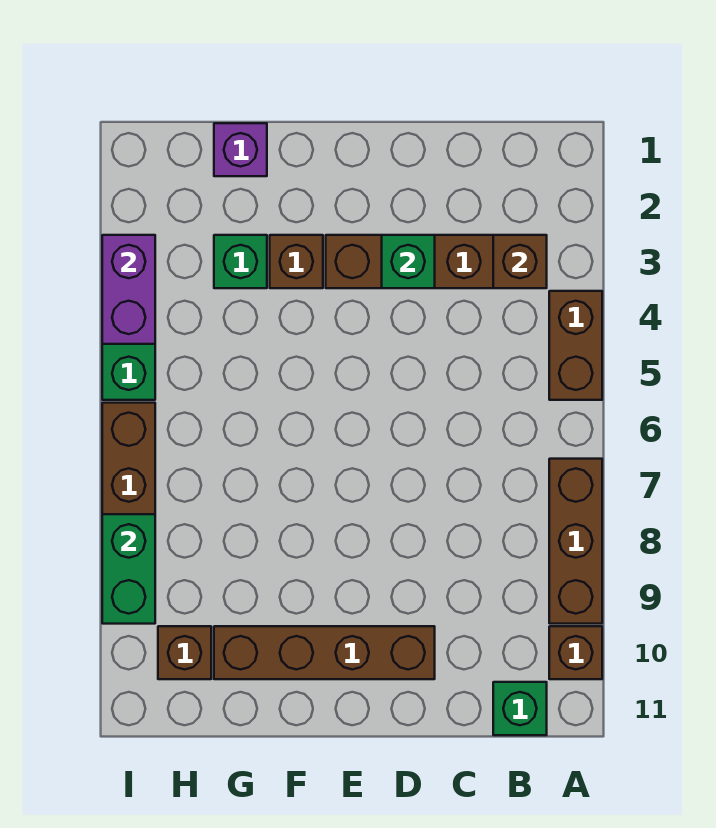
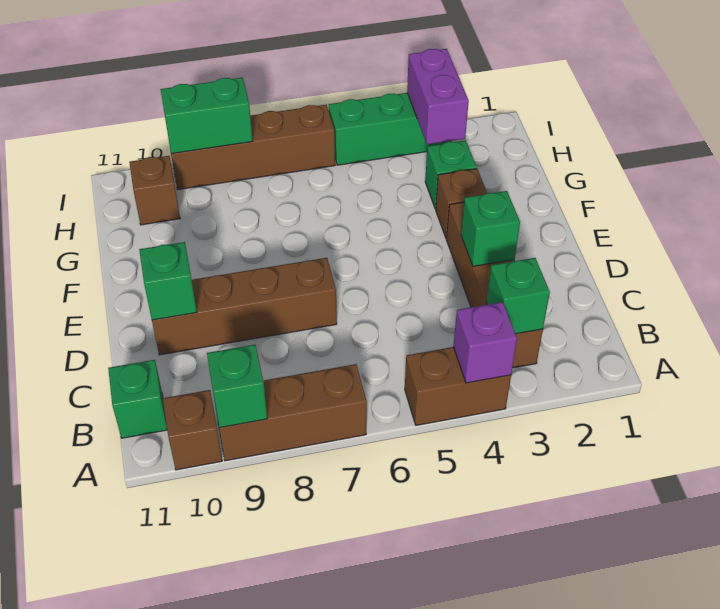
none -> green brick A9 level 2
brown brick B3 level 2 -> green brick B3 level 2
brown brick D10:G10 level 1 -> brown brick D7:D10 level 1
none -> green brick D10 level 2
purple brick G1 level 1 -> purple brick A4 level 2
purple brick I3:I4 level 2 -> purple brick H3:I3 level 2

